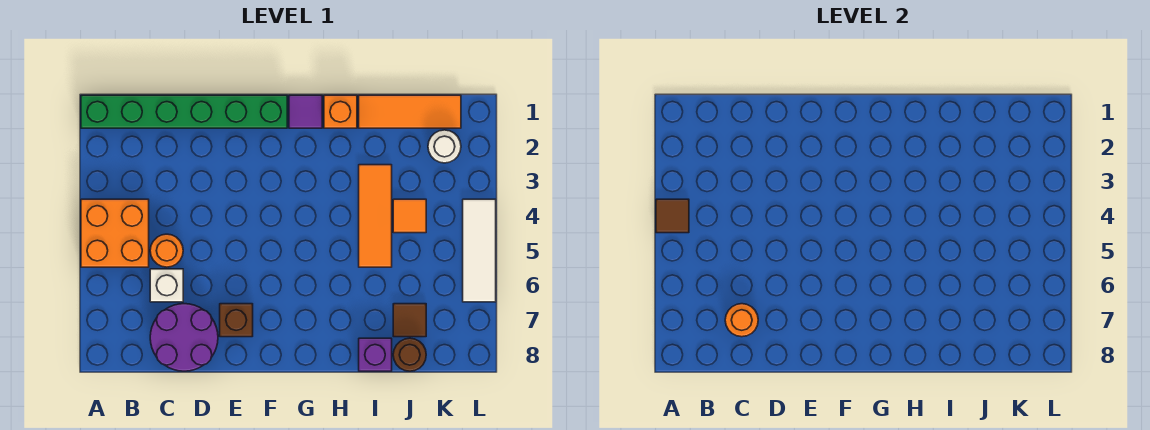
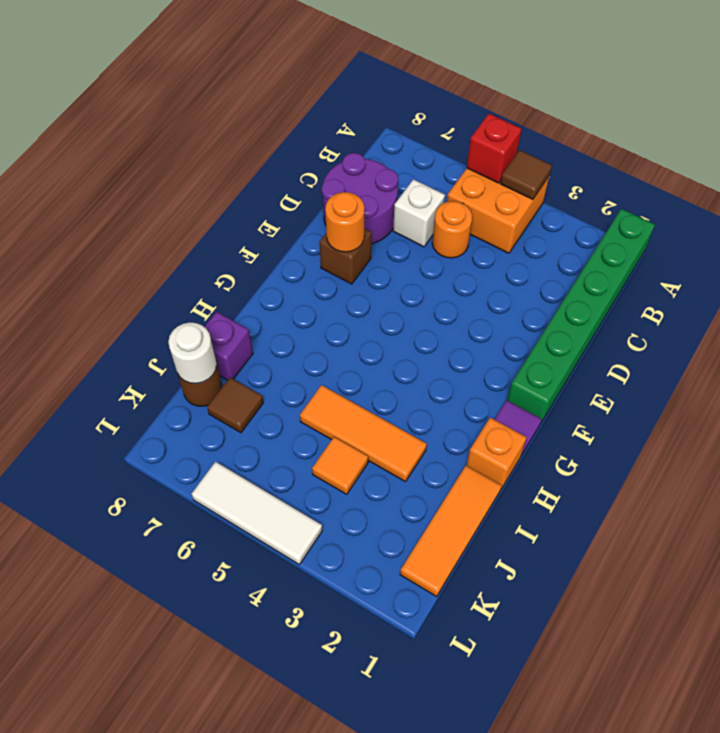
none -> red brick A5 level 2
orange round brick C7 level 2 -> orange round brick E7 level 2
white round brick K2 level 1 -> white round brick J8 level 2

